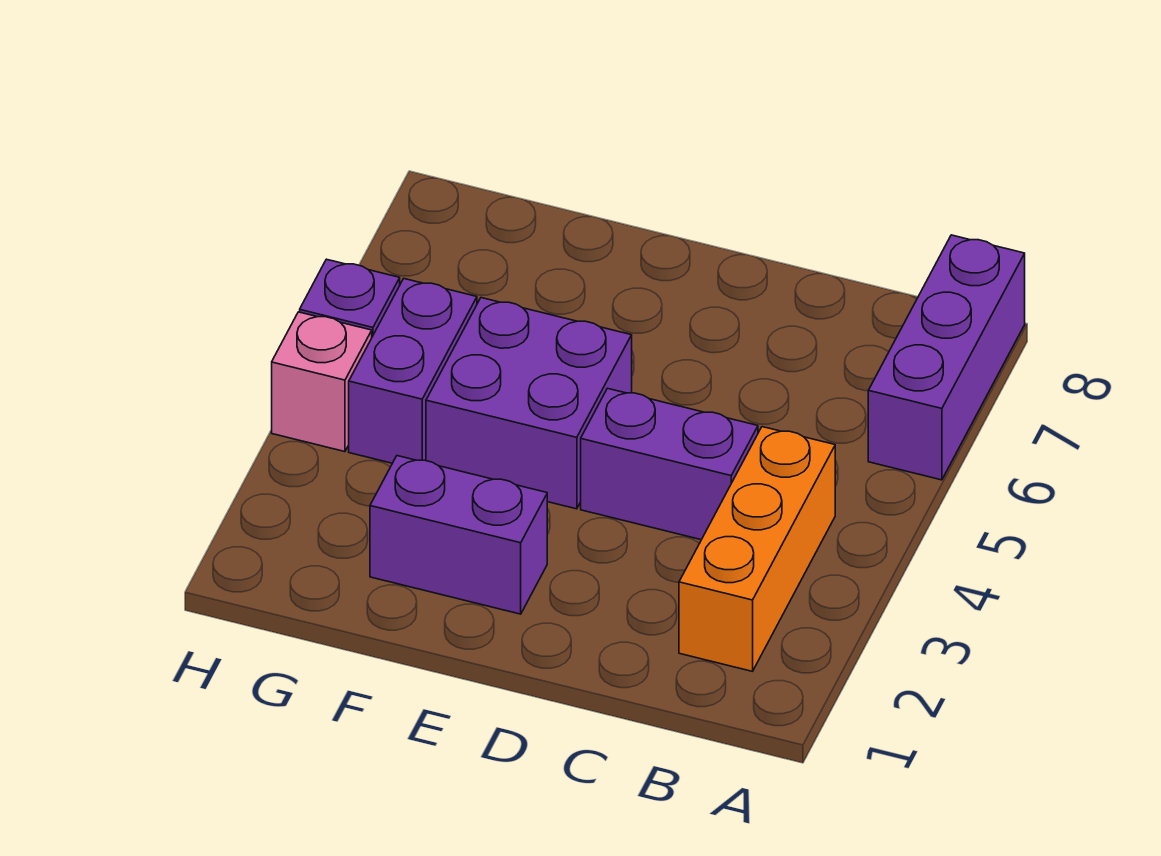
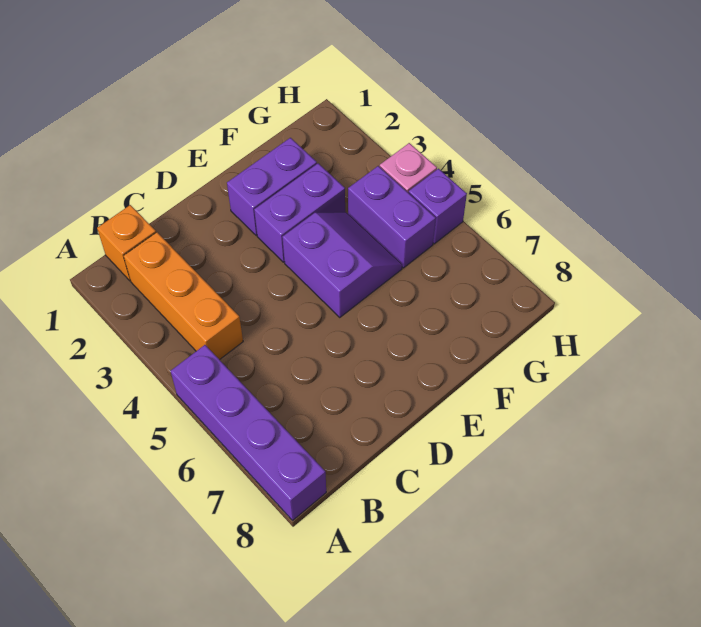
purple brick A6:A8 level 1 -> purple brick A5:A8 level 1
none -> orange brick B1 level 1
purple brick C4:D4 level 1 -> purple brick E3:F3 level 1
purple brick E4:F5 level 1 -> purple slope E4:F5 level 1 top E

